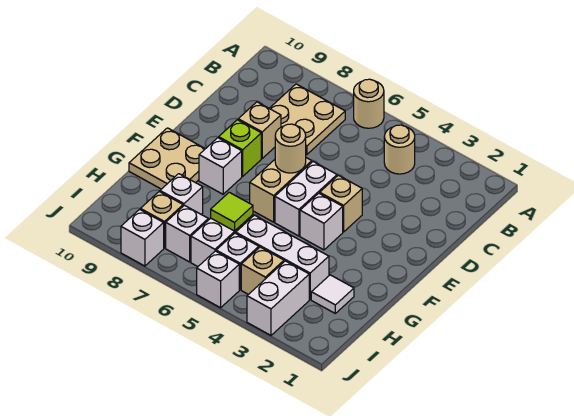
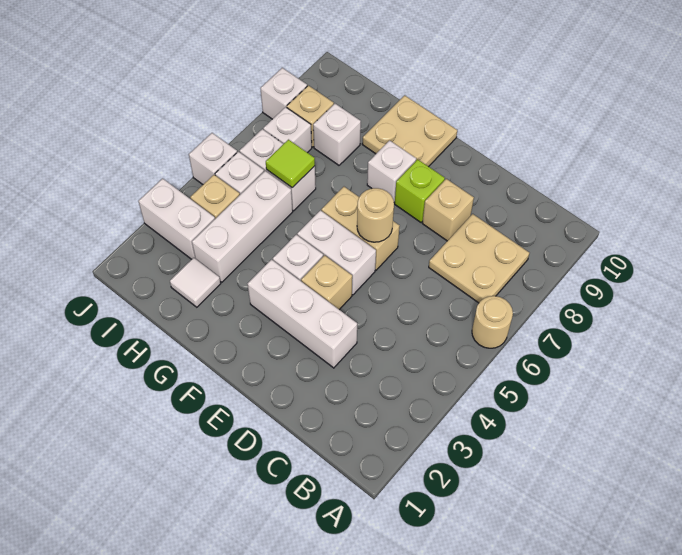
tan round brick B4 level 1 -> none
none -> white brick D3:F3 level 1

